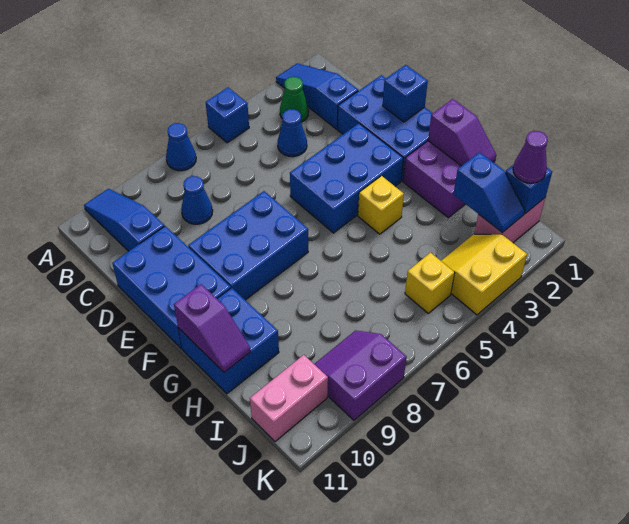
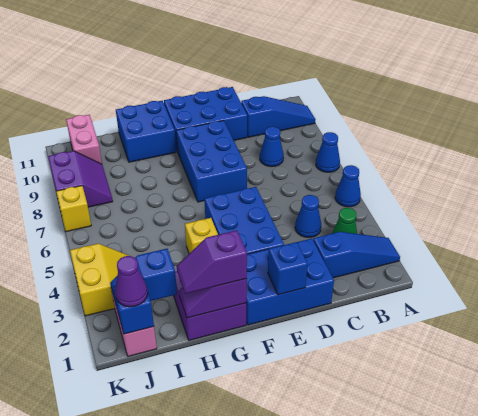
blue brick A5 level 1 -> blue cone A5 level 1
purple slope G11:H11 level 2 top G -> purple slope G1:H1 level 3 top G
yellow brick J5 level 1 -> yellow brick K7 level 1

